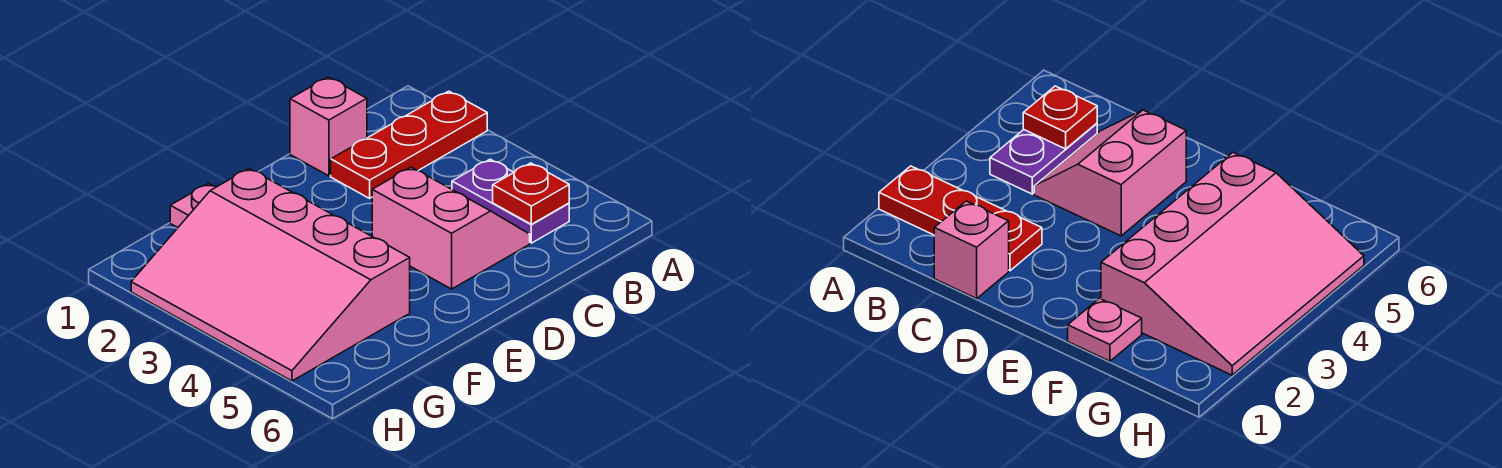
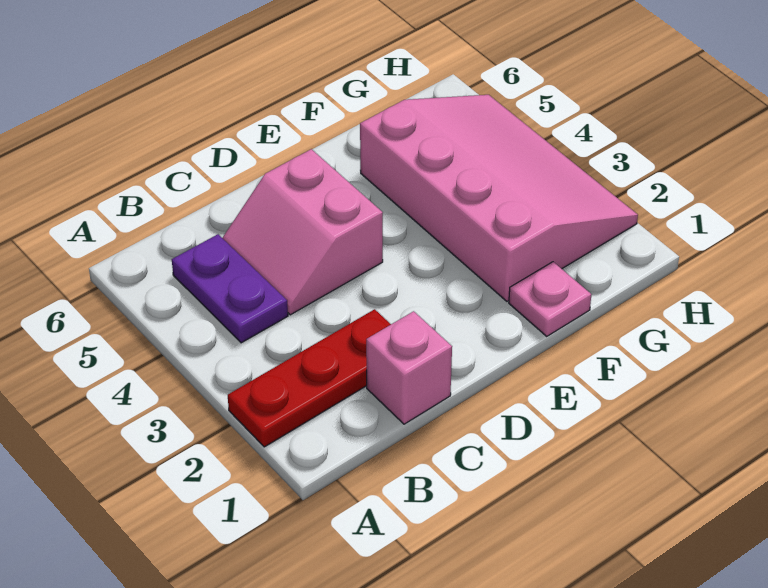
red plate B5 level 2 -> none

